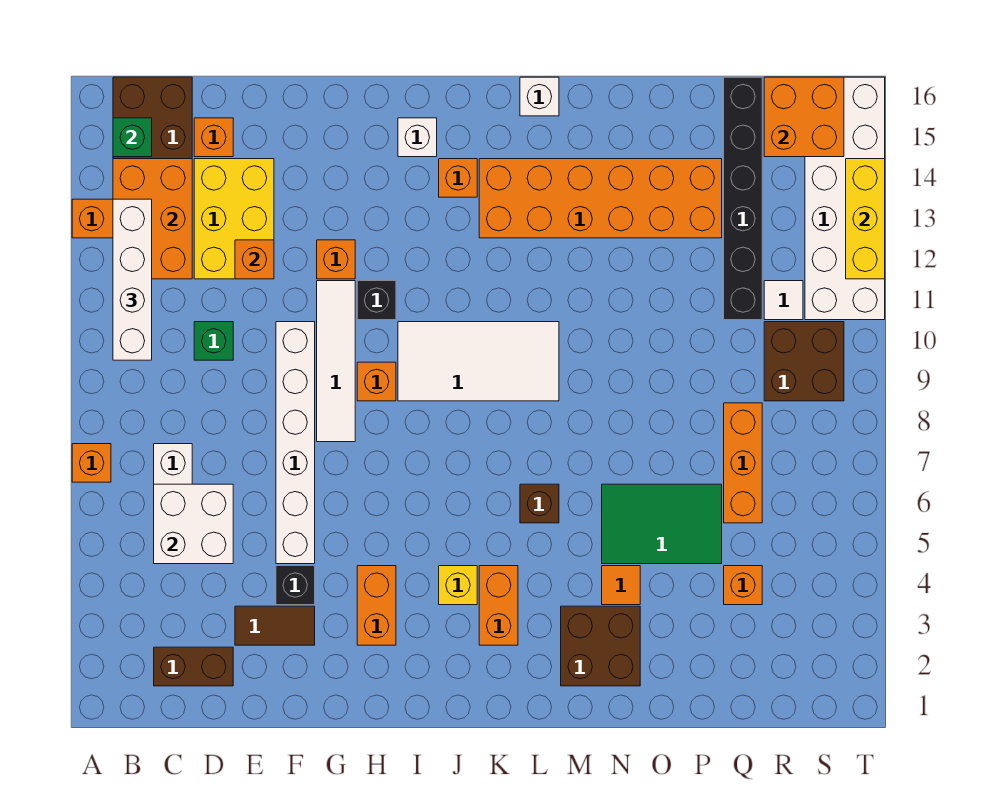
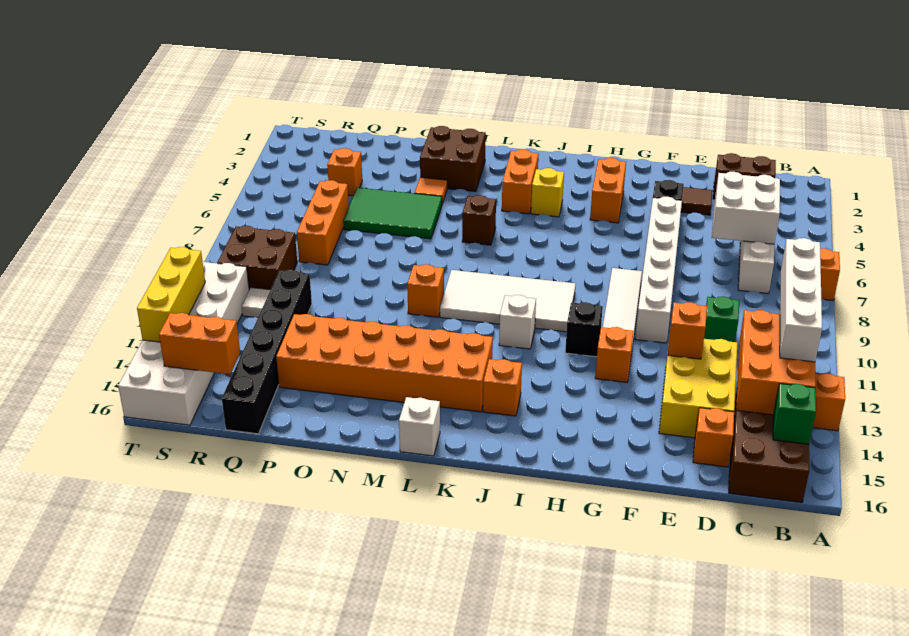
orange brick H9 level 1 -> orange brick M10 level 1
white brick I15 level 1 -> white brick J11 level 1
orange brick R15:S16 level 2 -> orange brick R15:S15 level 2

